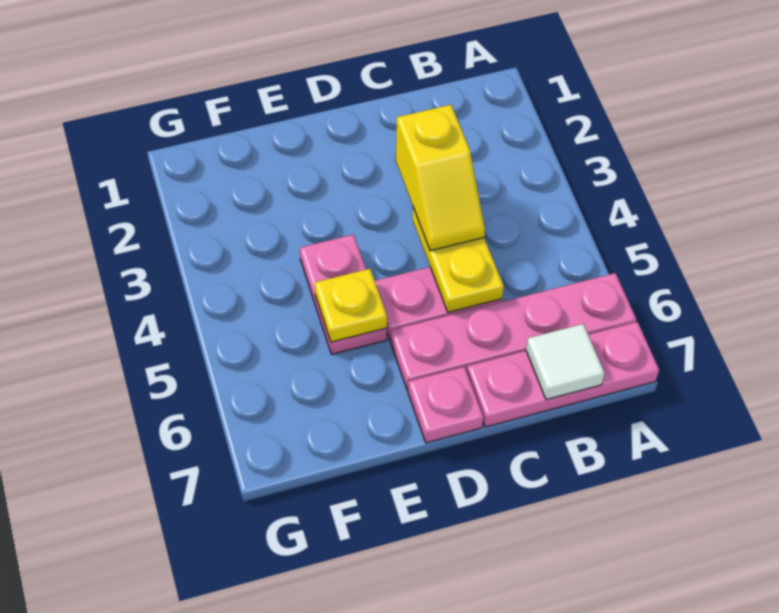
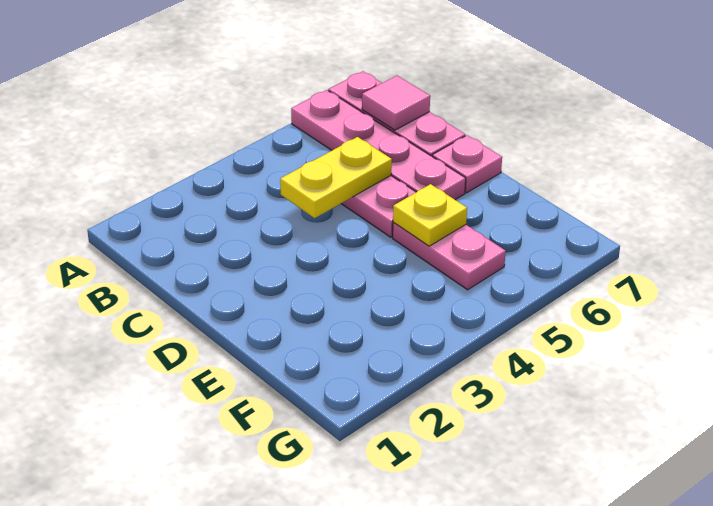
white tile B7 level 2 -> pink tile B7 level 2
yellow slope C3:C4 level 3 top 3 -> none
pink plate E4:E5 level 1 -> pink plate E5:F5 level 1

